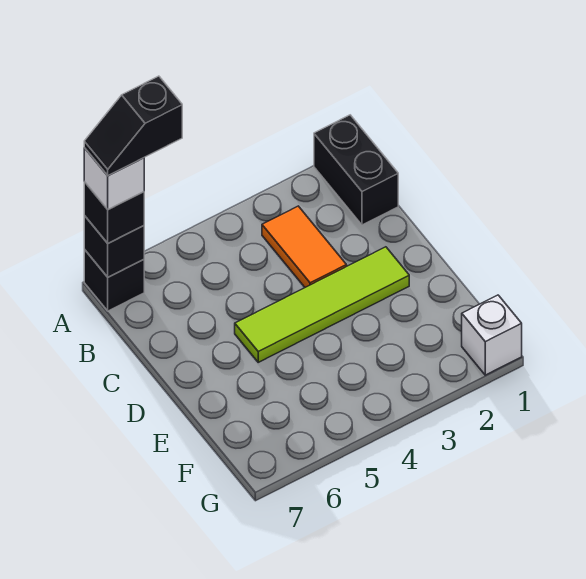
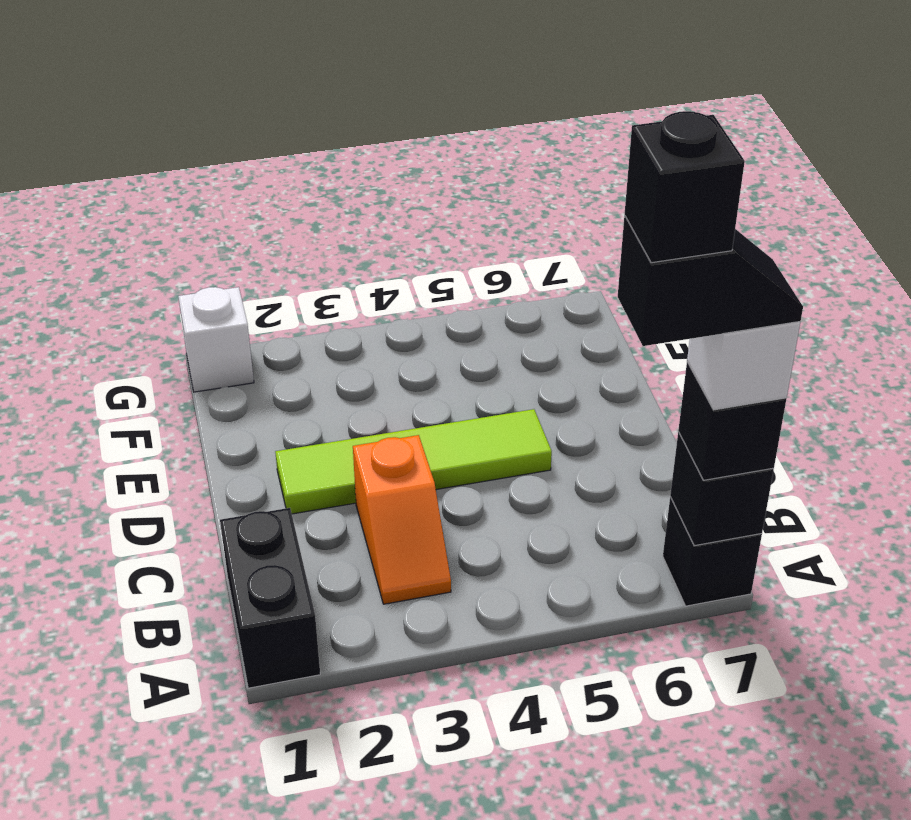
none -> black brick A6 level 6
orange tile B3:C3 level 1 -> orange slope B3:C3 level 1 top C

